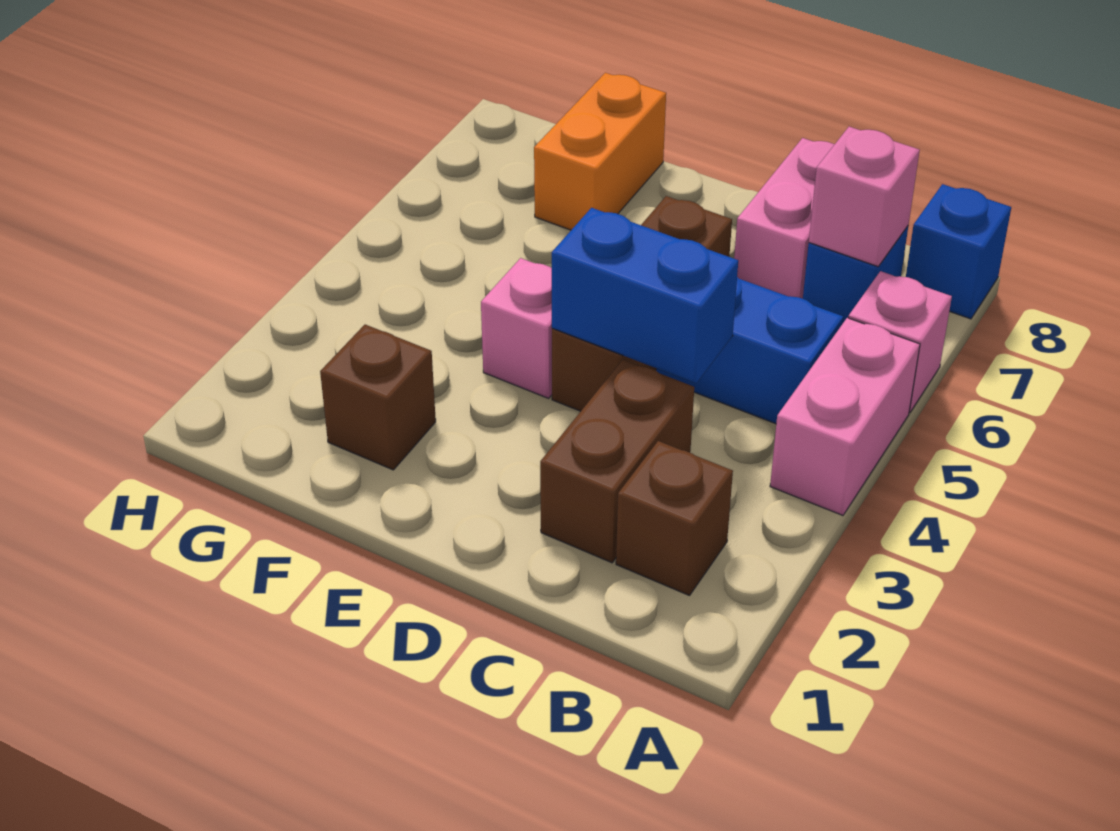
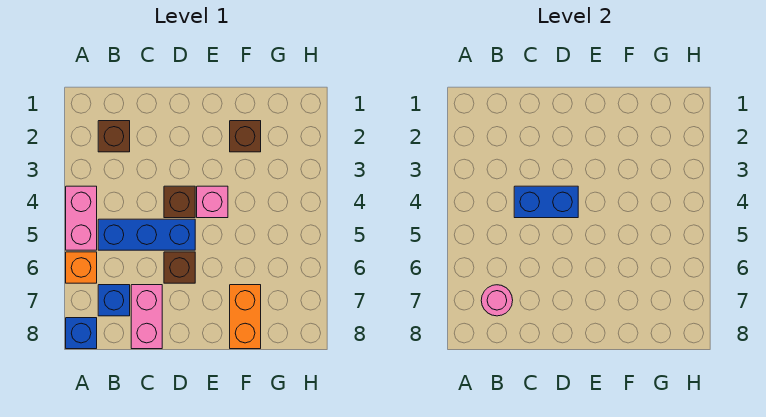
pink brick A6 level 1 -> orange brick A6 level 1
pink brick B7 level 2 -> pink round brick B7 level 2
brown brick C2:C3 level 1 -> none

